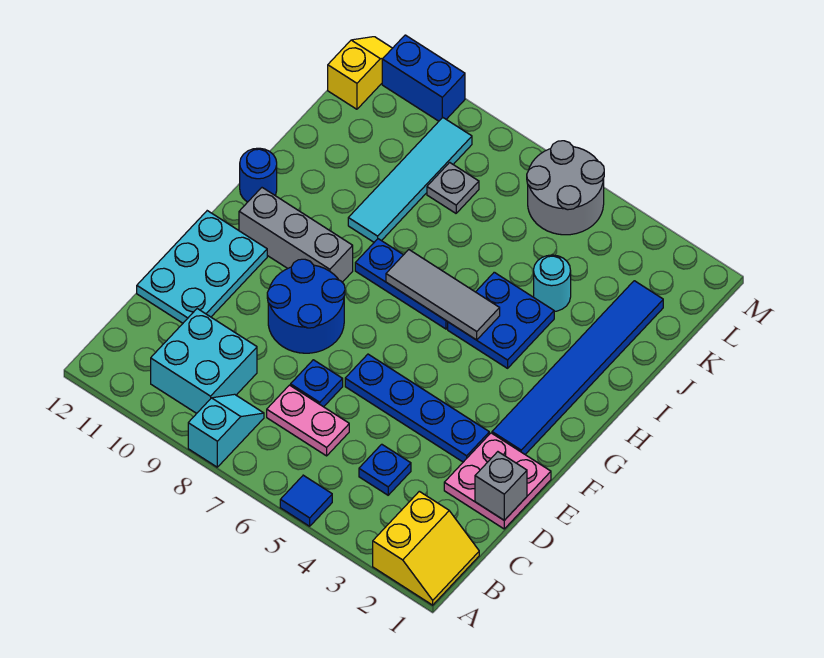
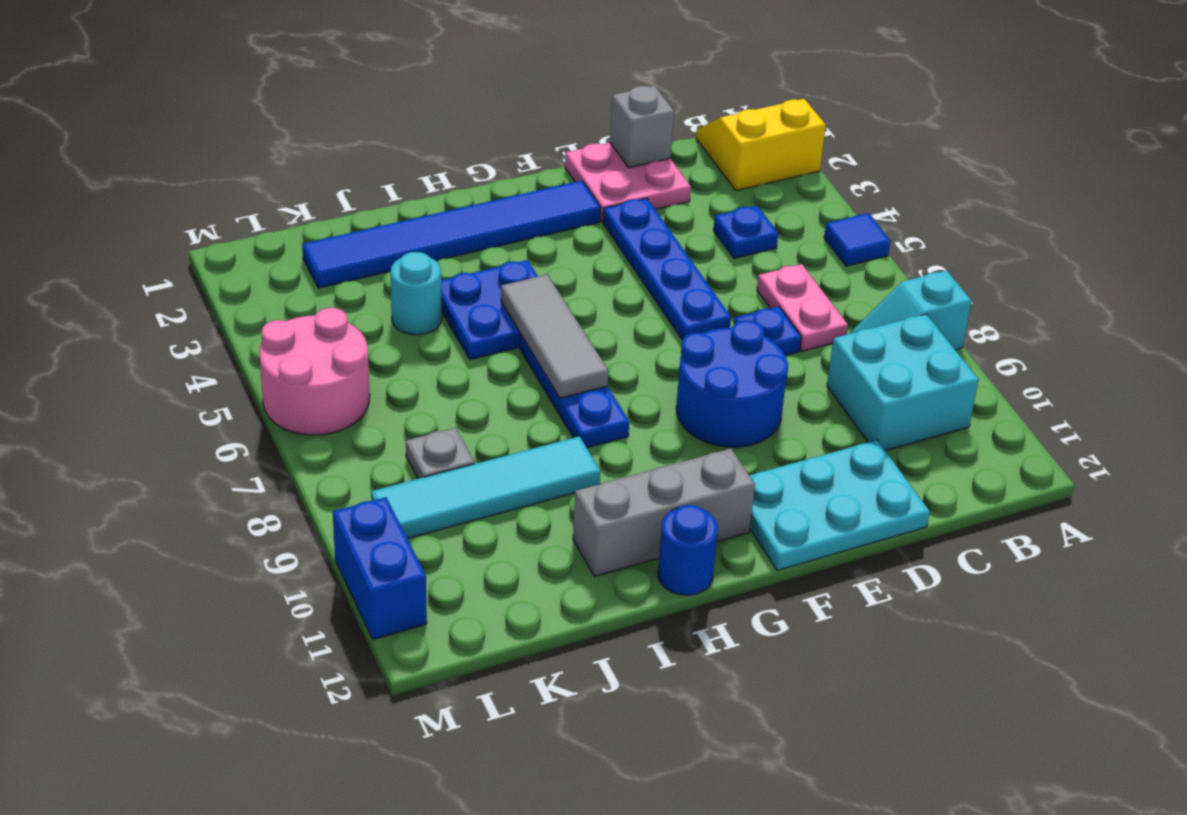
grey brick G9:G11 level 1 -> grey brick G11:I11 level 1
grey round brick L5:M6 level 1 -> pink round brick L5:M6 level 1
yellow slope L12:M12 level 1 top L -> none

